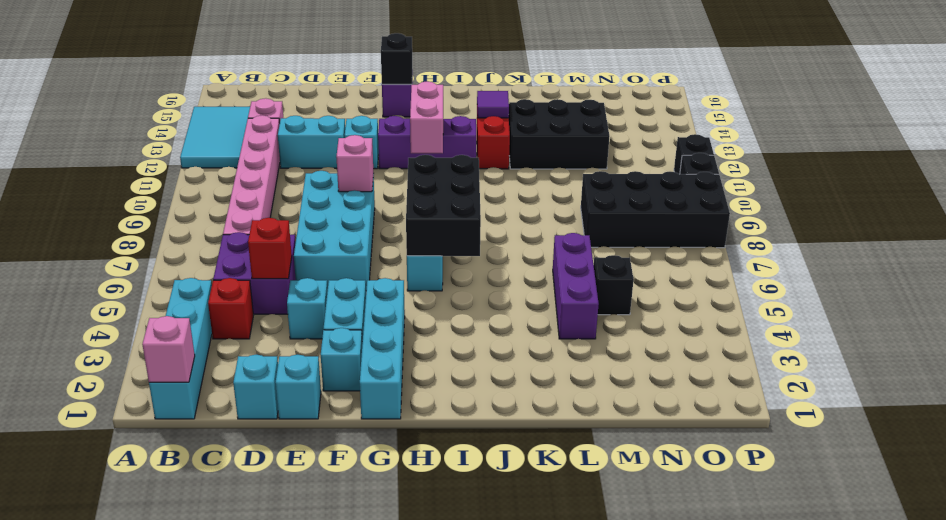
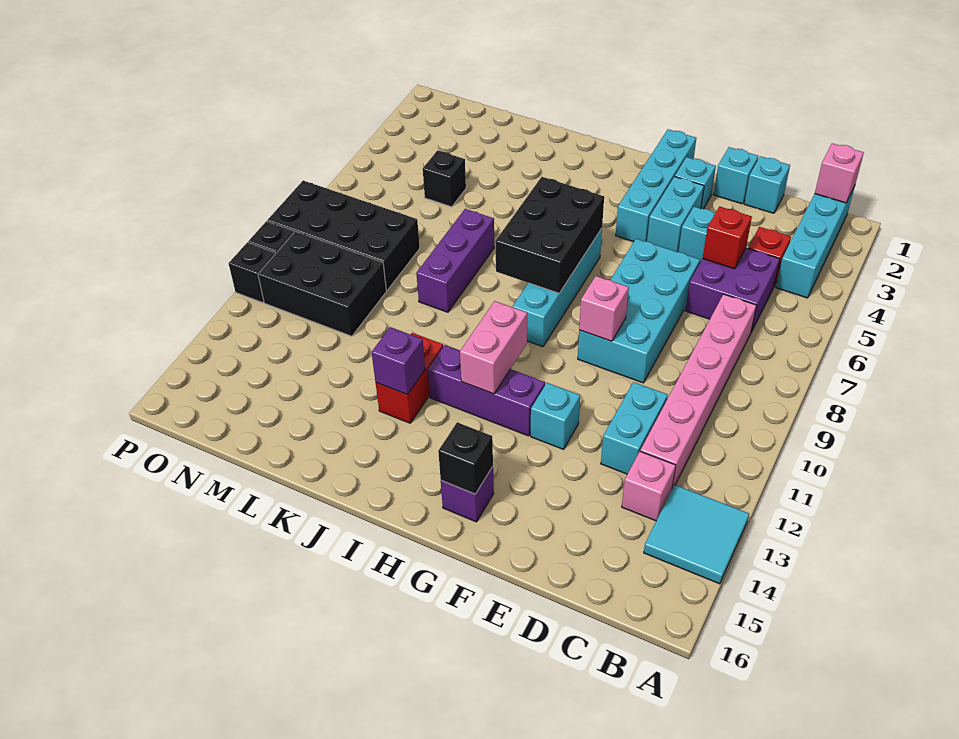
cyan tile A12:B14 level 1 -> cyan tile A13:B14 level 1
cyan brick D12:E12 level 1 -> cyan brick D11:D12 level 1
purple tile J13 level 2 -> purple brick J13 level 2
black brick K12:M13 level 1 -> black brick M10:O11 level 1
purple brick L4:L6 level 1 -> purple brick K7:K9 level 1

